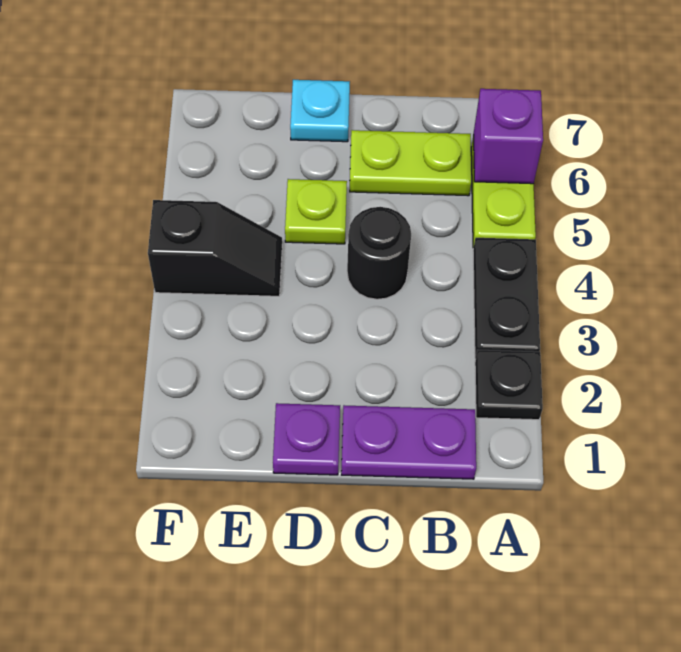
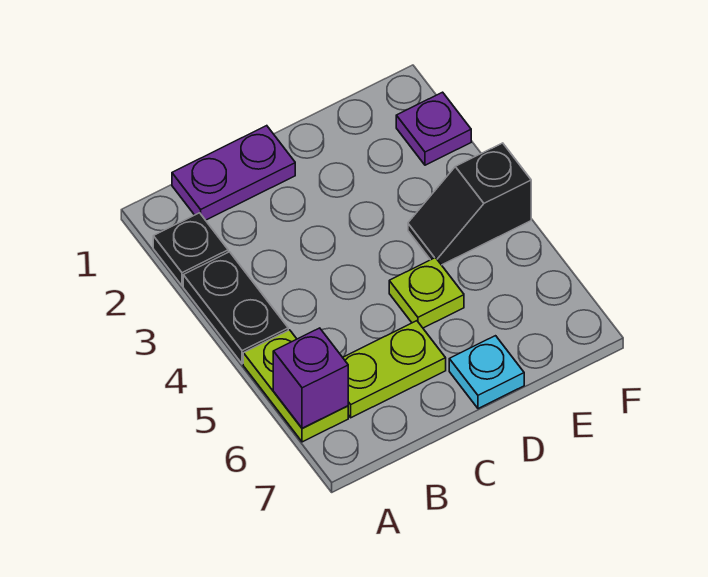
black round brick C4 level 1 -> none
purple plate D1 level 1 -> purple plate F2 level 1

